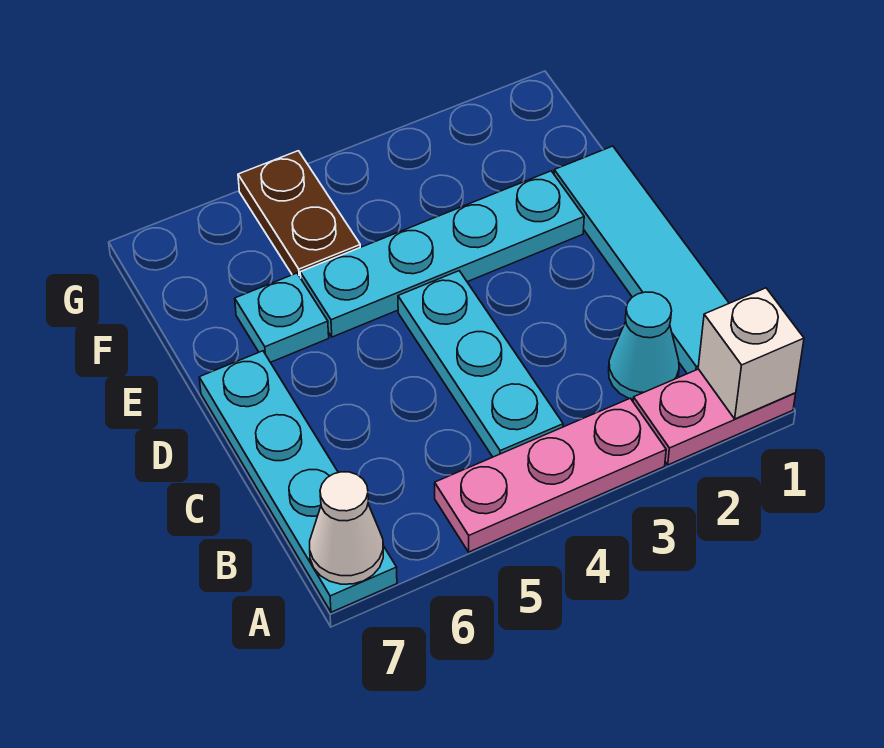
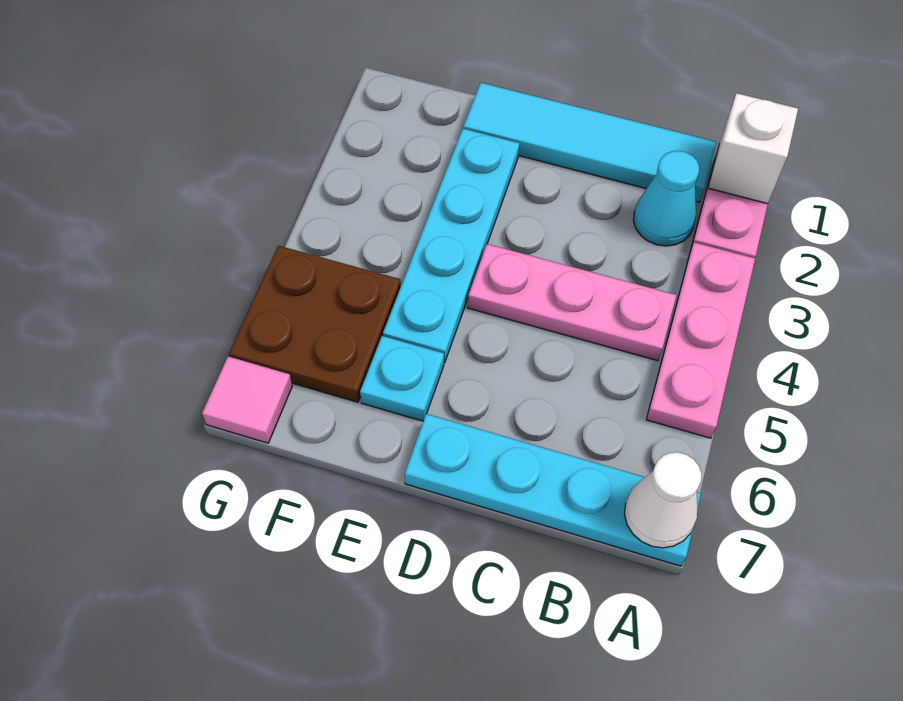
cyan plate B4:D4 level 1 -> pink plate B4:D4 level 1
brown plate F5:G5 level 1 -> brown plate F5:G6 level 1
none -> pink tile G7 level 1

